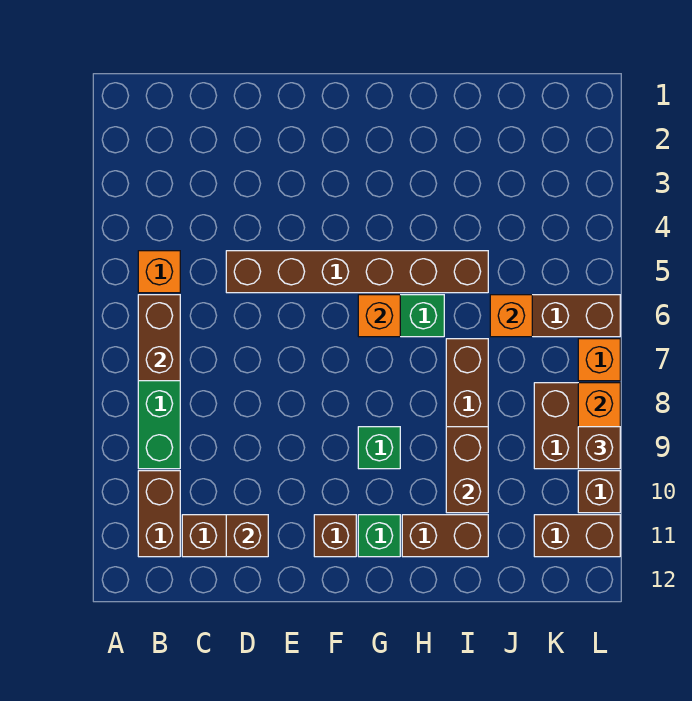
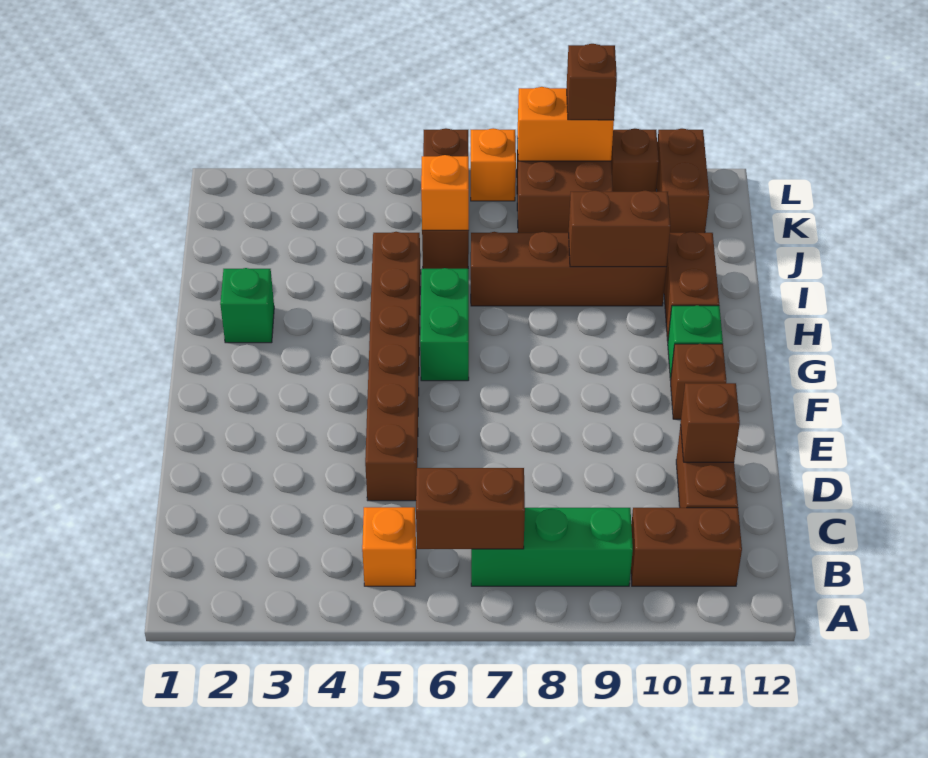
orange brick G6 level 2 -> none
green brick G9 level 1 -> green brick H2 level 1

